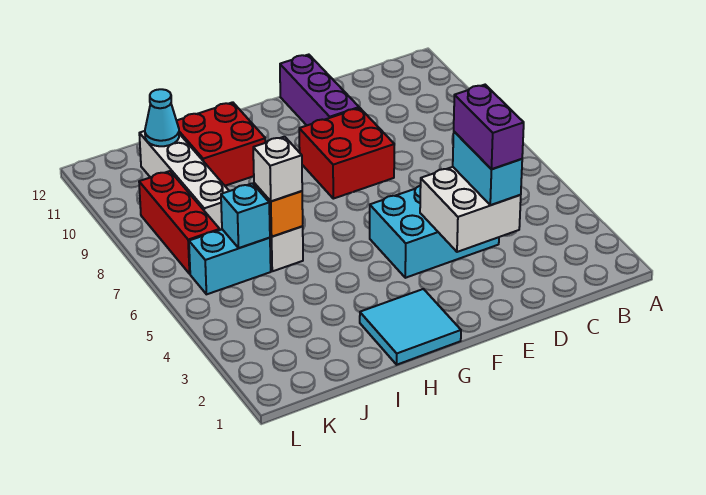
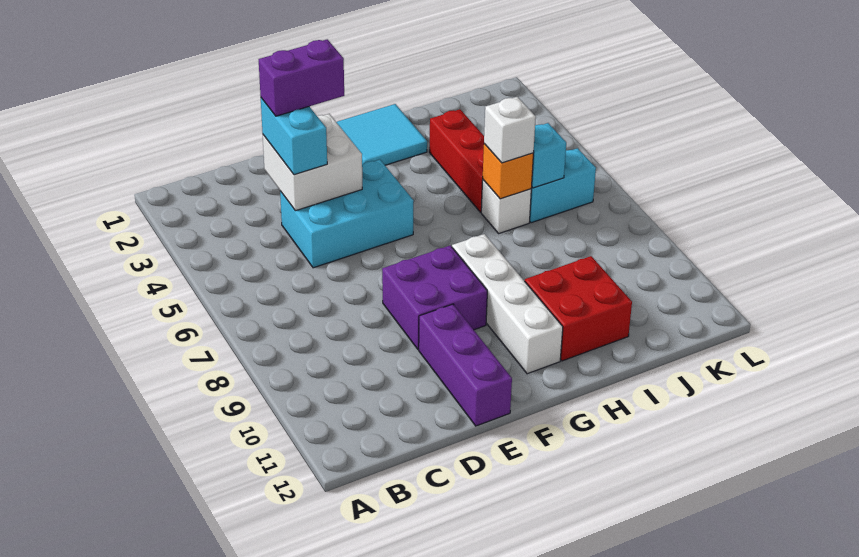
purple brick D3:D4 level 4 -> purple brick D3:E3 level 4
red brick E8:F9 level 1 -> purple brick E8:F9 level 1
white brick J8:J11 level 1 -> white brick G8:G11 level 1
cyan cone J11 level 2 -> none
red brick K7:K9 level 1 -> red brick I3:I5 level 1

